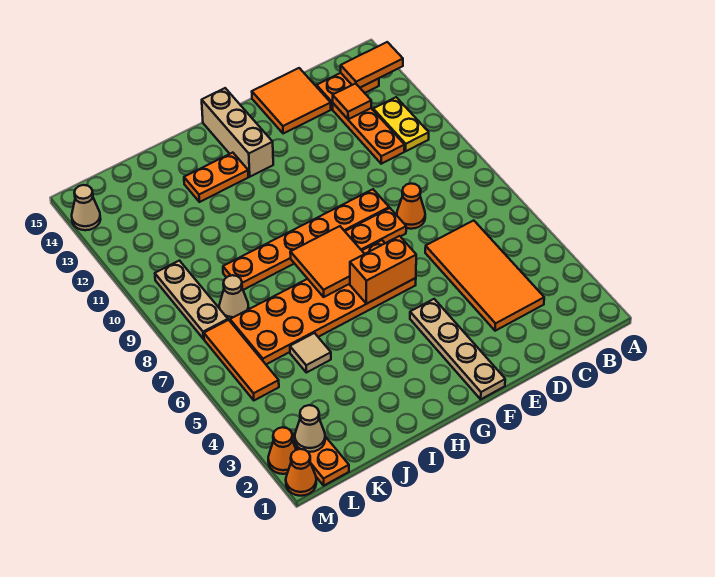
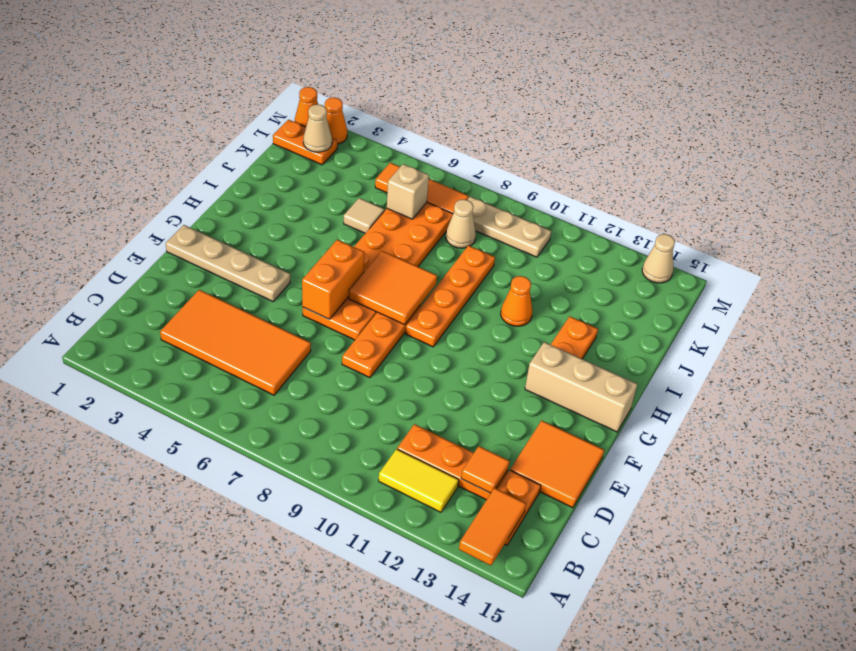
yellow plate B11:B12 level 1 -> yellow tile B11:B12 level 1
orange cone D8 level 1 -> orange cone I11 level 1
orange plate E9:J9 level 1 -> orange plate G9:J9 level 1
none -> tan brick K6 level 2

